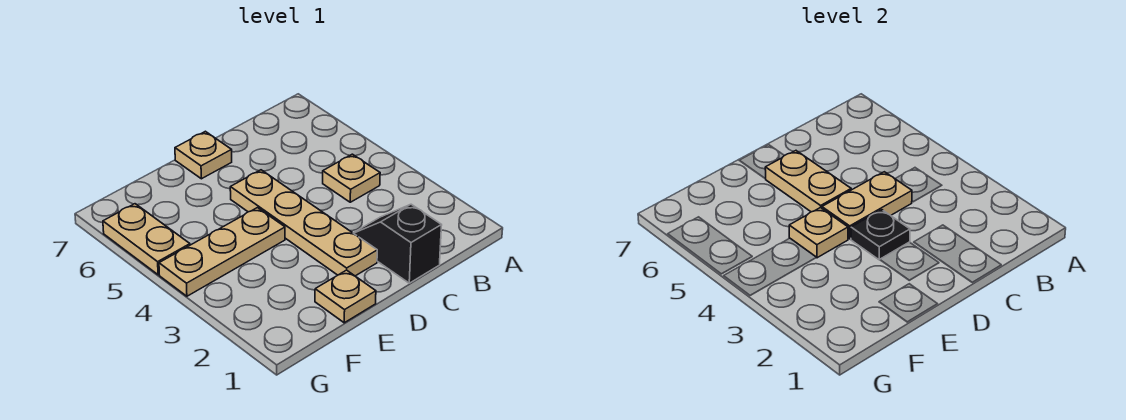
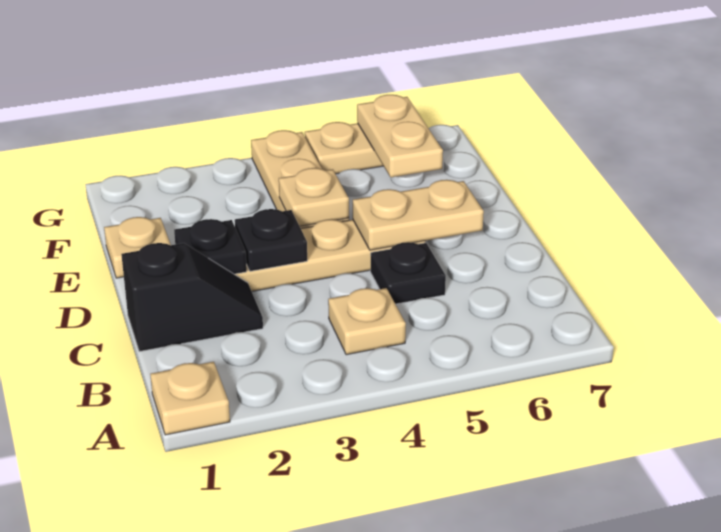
tan plate C4:D4 level 2 -> tan plate F6:G6 level 2
none -> black plate C5 level 1
none -> black plate D2 level 2
tan plate D7 level 1 -> tan plate A1 level 1

